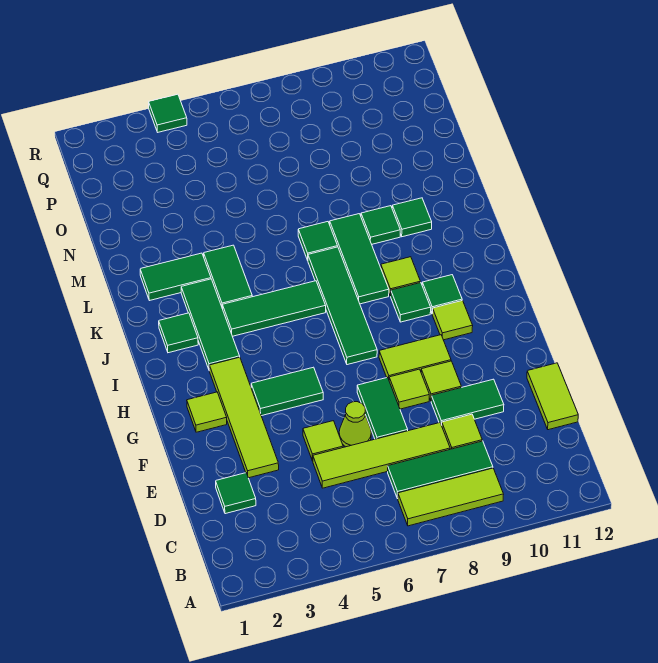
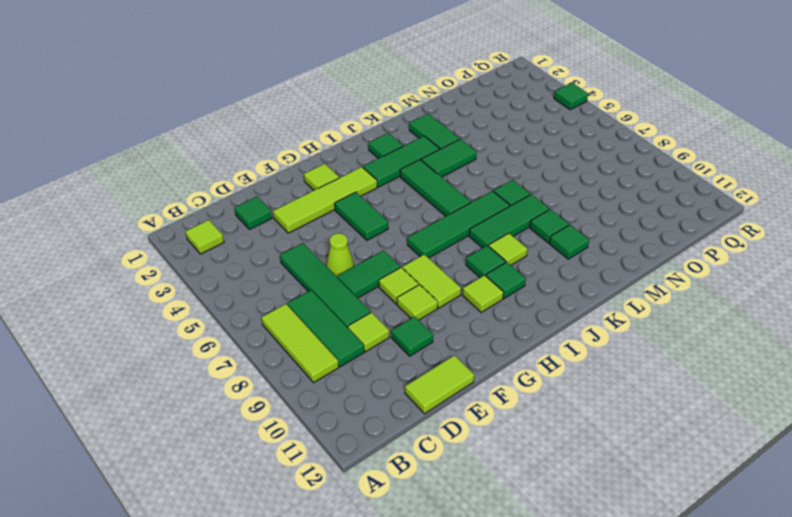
lime tile D5:D8 level 1 -> green tile D5:D8 level 1
lime tile E5 level 1 -> lime tile B2 level 1
green tile E9:E10 level 1 -> green tile E10 level 1

